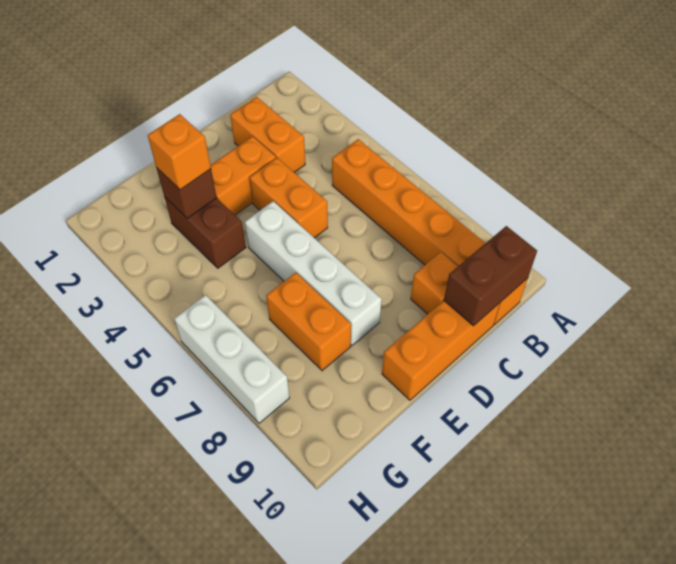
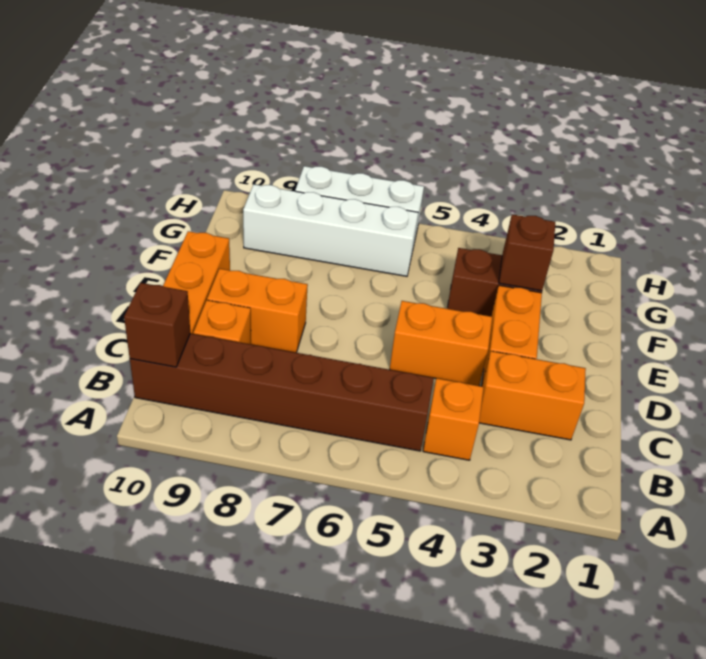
orange brick B5:B10 level 1 -> brown brick B5:B10 level 1
brown brick B10:C10 level 2 -> brown brick B10 level 2
white brick E5:E8 level 1 -> white brick G6:G9 level 1
orange brick F3 level 3 -> orange brick B4 level 1
orange brick F7:F8 level 1 -> orange brick D8:D9 level 1

